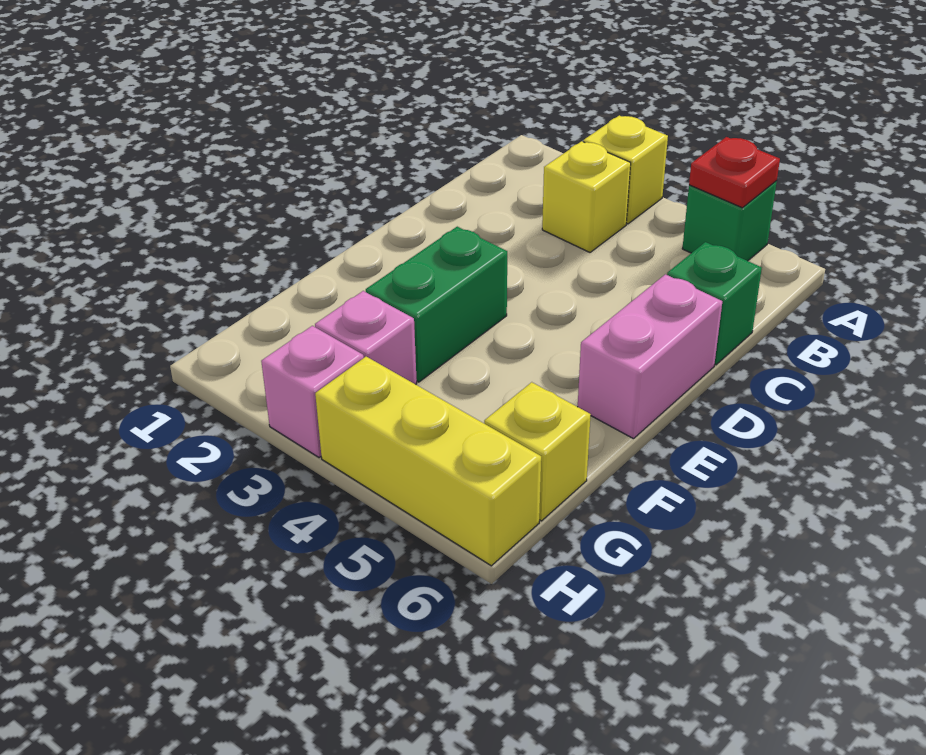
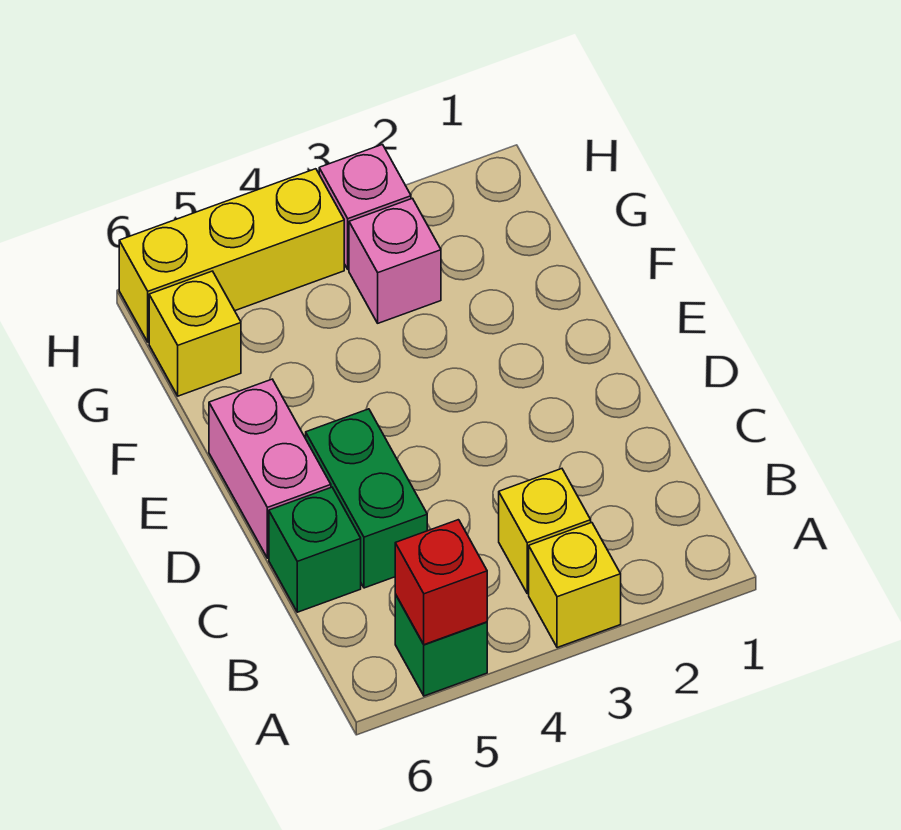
red plate A5 level 2 -> red brick A5 level 2
green brick E3:F3 level 1 -> green brick C5:D5 level 1

